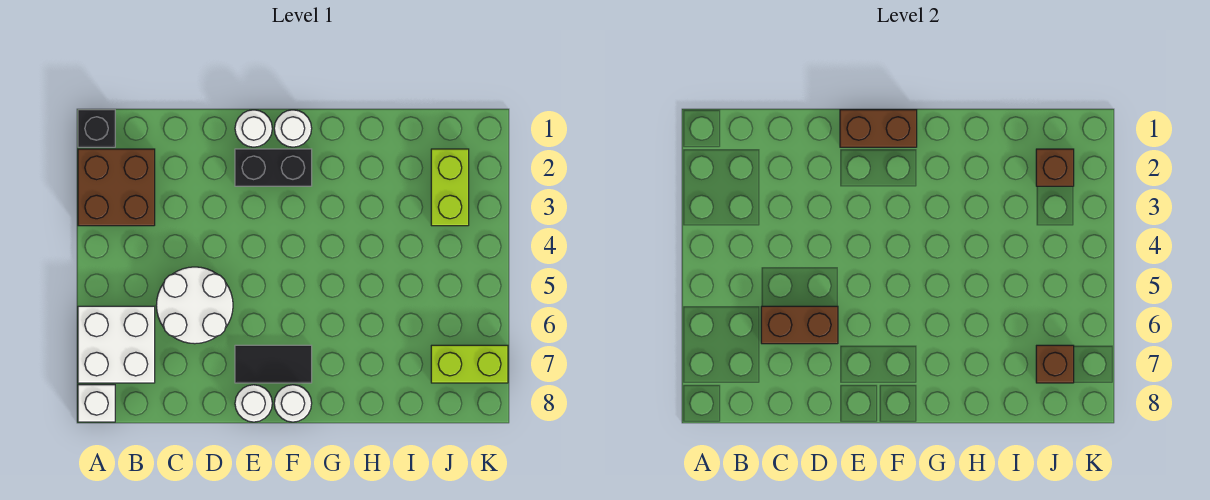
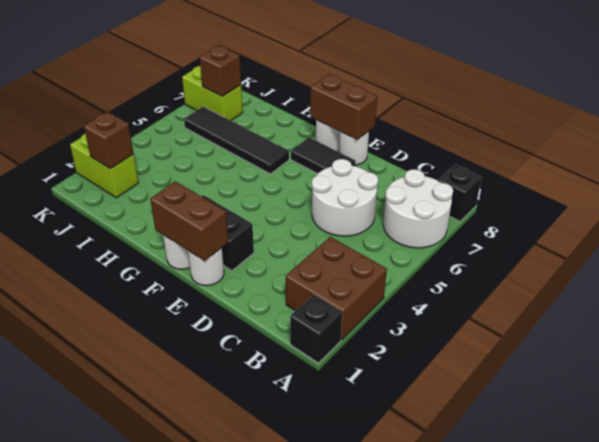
white brick A6:B7 level 1 -> white round brick A6:B7 level 1
white brick A8 level 1 -> black brick A8 level 1
brown brick C6:D6 level 2 -> brown brick E8:F8 level 2
none -> black tile G6:J6 level 1
lime brick J2:J3 level 1 -> lime brick J2:K2 level 1

